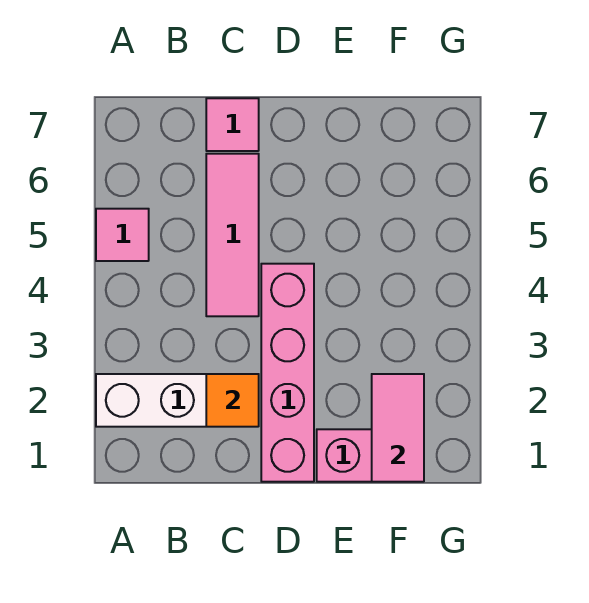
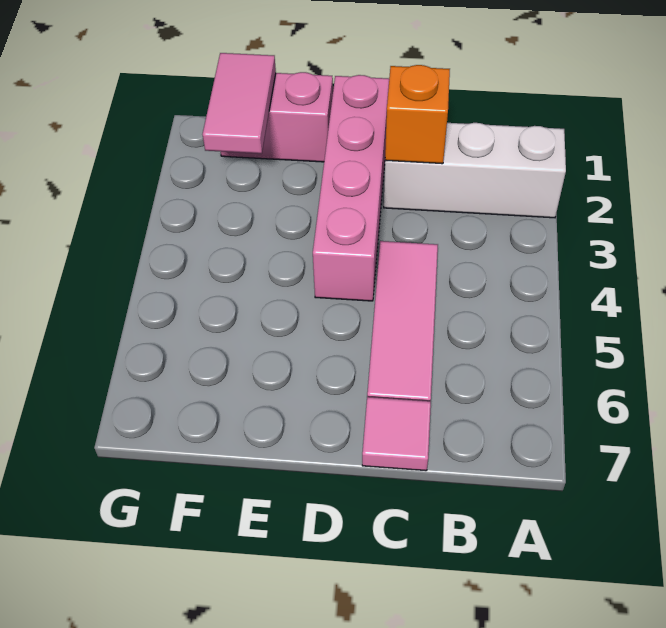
pink tile A5 level 1 -> none
orange tile C2 level 2 -> orange brick C2 level 2

